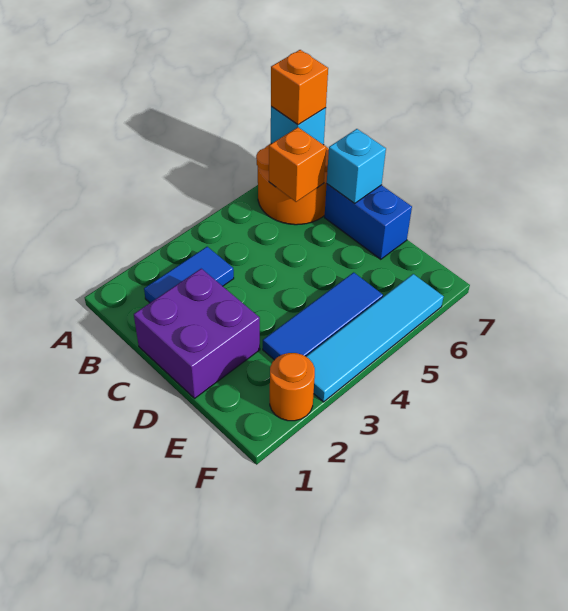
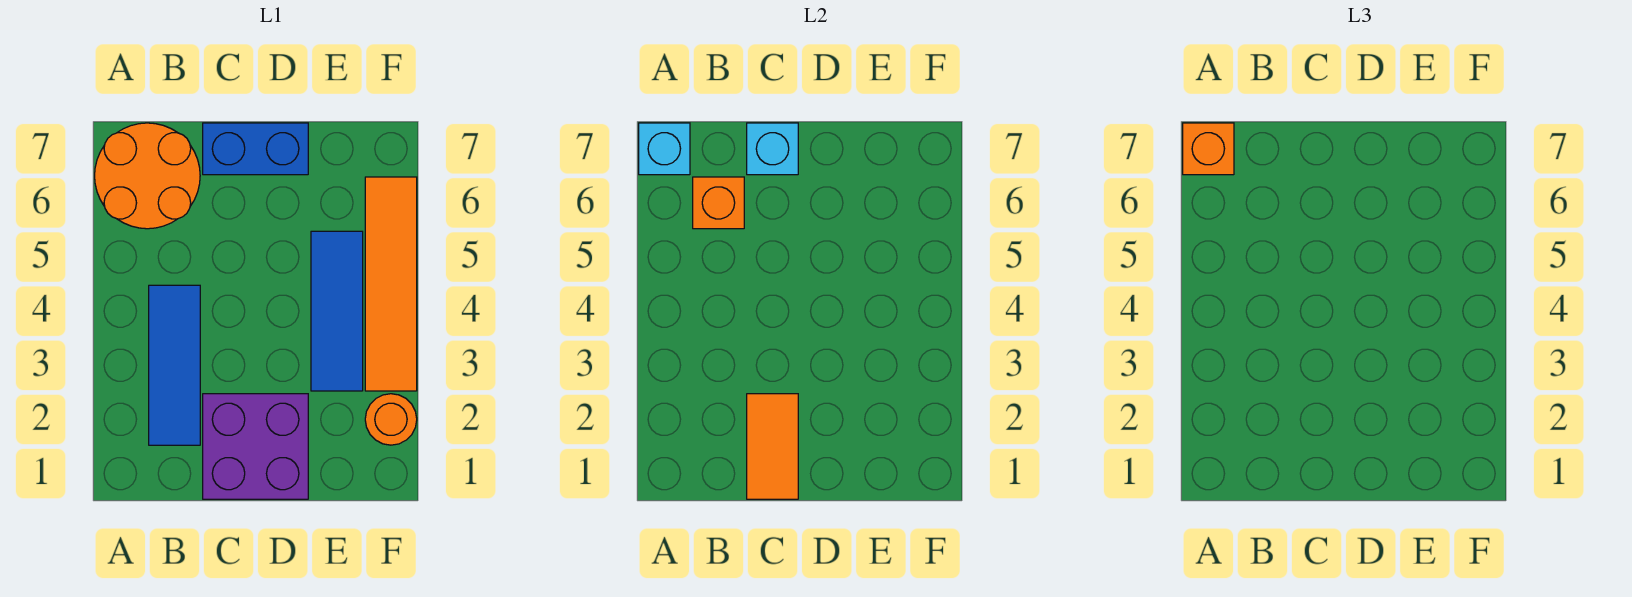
blue tile B2:B3 level 1 -> blue tile B2:B4 level 1
none -> orange tile C1:C2 level 2
cyan tile F3:F6 level 1 -> orange tile F3:F6 level 1

